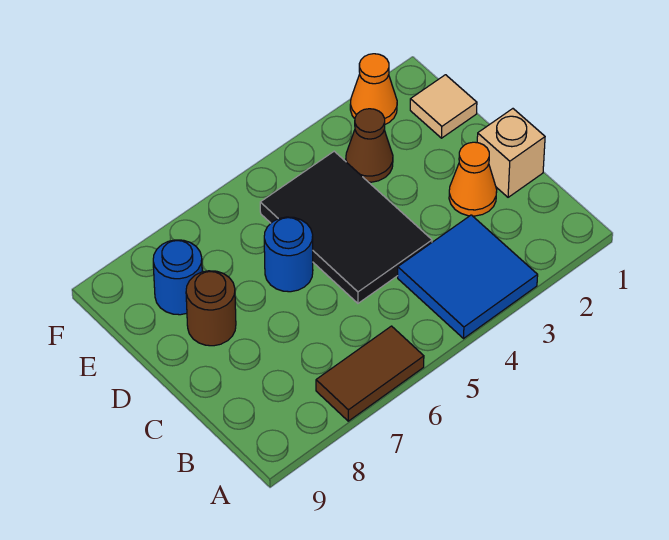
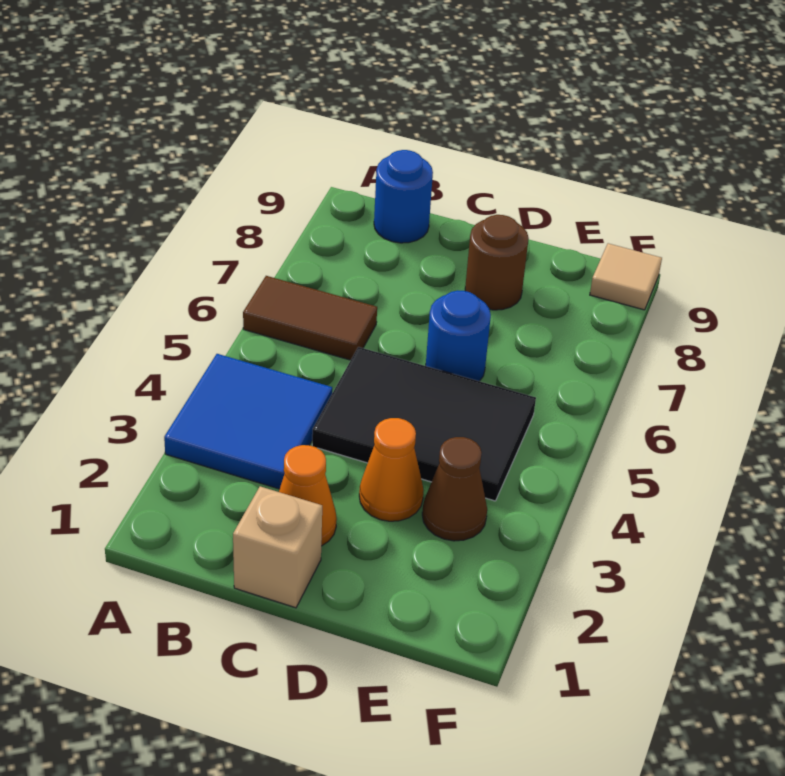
brown tile A6:A7 level 1 -> brown tile A6:B6 level 1
tan tile E1 level 1 -> tan tile F9 level 1
blue round brick E8 level 1 -> blue round brick B9 level 1
orange cone F2 level 1 -> orange cone D3 level 1

